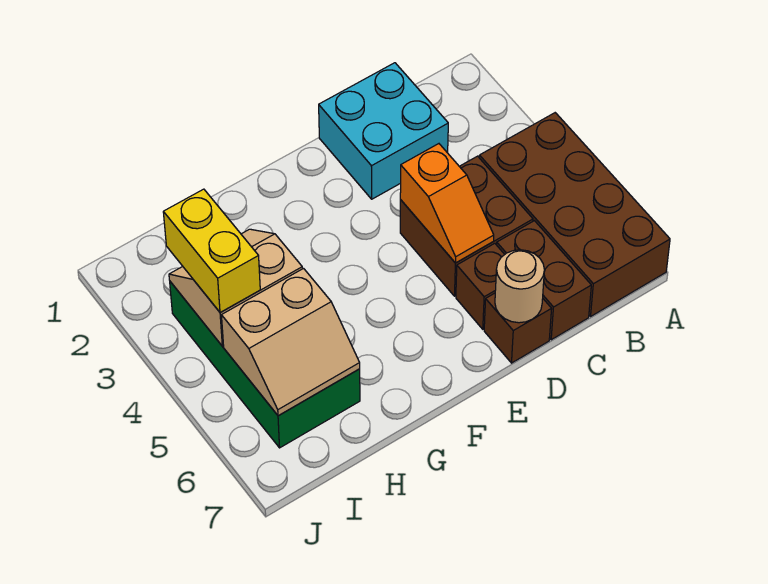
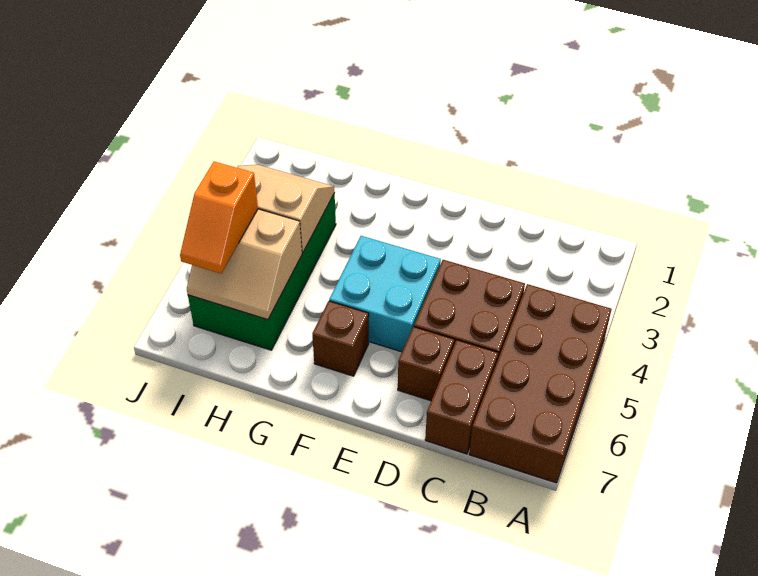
cyan brick C1:D2 level 1 -> cyan brick E4:F5 level 1
orange slope D4:D5 level 2 top 4 -> orange slope I5:I6 level 3 top 5
brown brick D7 level 1 -> brown brick F6 level 1
tan round brick D7 level 2 -> none
yellow brick I3:I4 level 3 -> none

